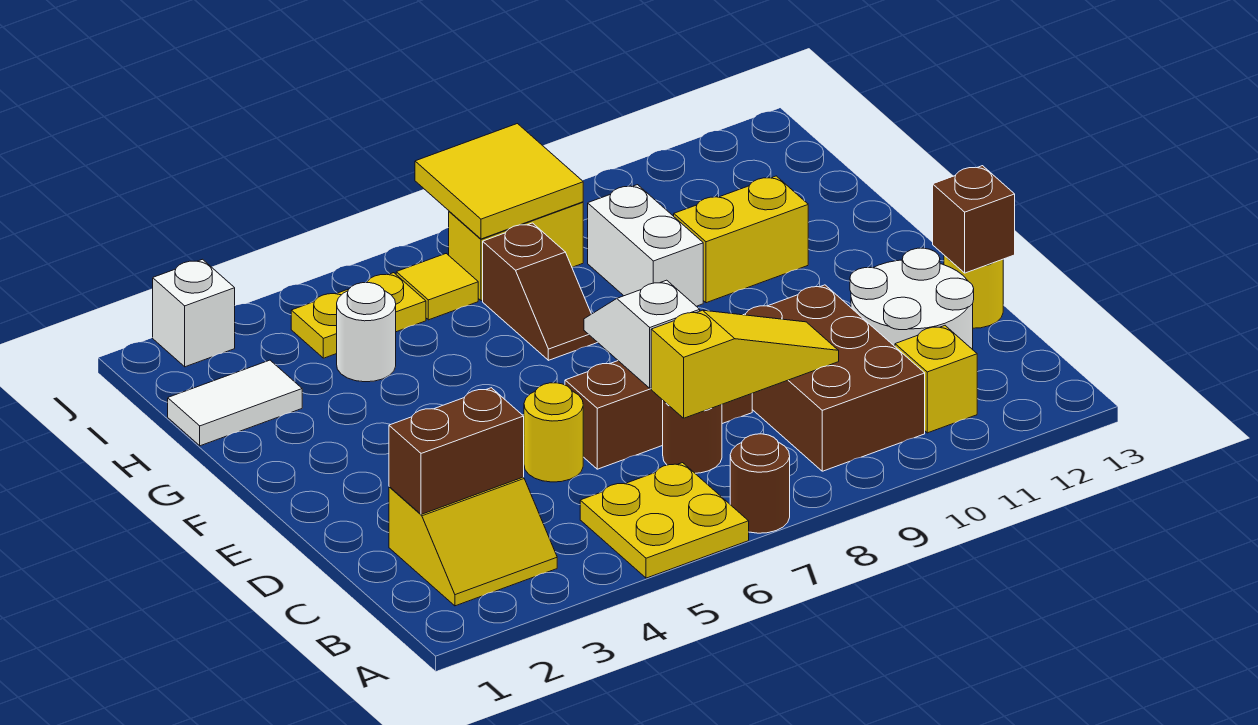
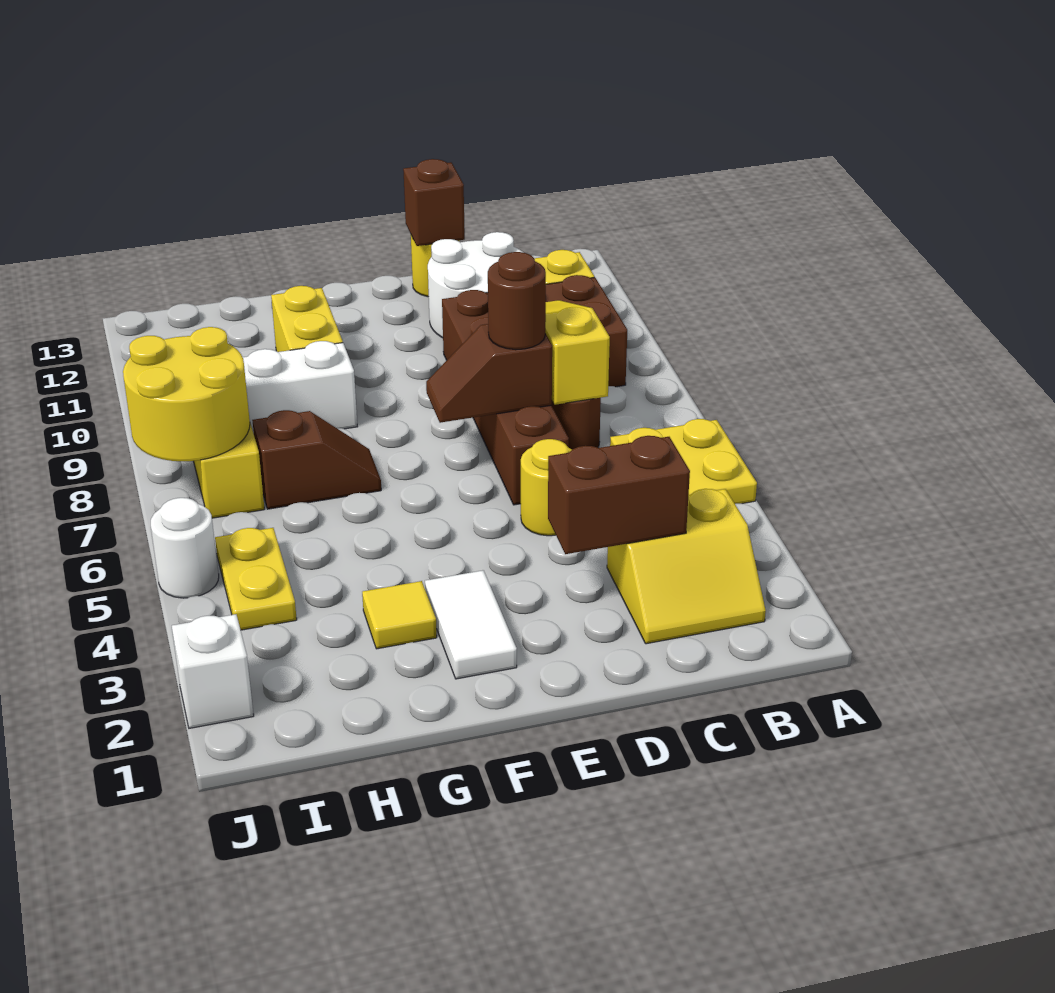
brown round brick A7 level 1 -> brown round brick D7 level 3
yellow slope B2:C3 level 1 top C -> yellow slope B2:C3 level 1 top 3
brown brick C2:C3 level 2 -> brown brick C3:D3 level 2
white slope D7:E7 level 2 top D -> brown slope D7:E7 level 2 top D
white tile H1:H2 level 1 -> white tile F2:F3 level 1
white round brick H4 level 1 -> white round brick J5 level 1
yellow tile I6 level 1 -> yellow tile G3 level 1
yellow tile I7:J8 level 2 -> yellow round brick I7:J8 level 2

